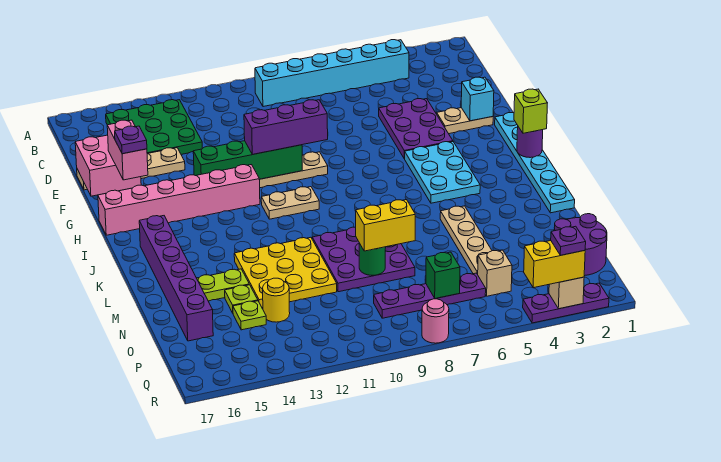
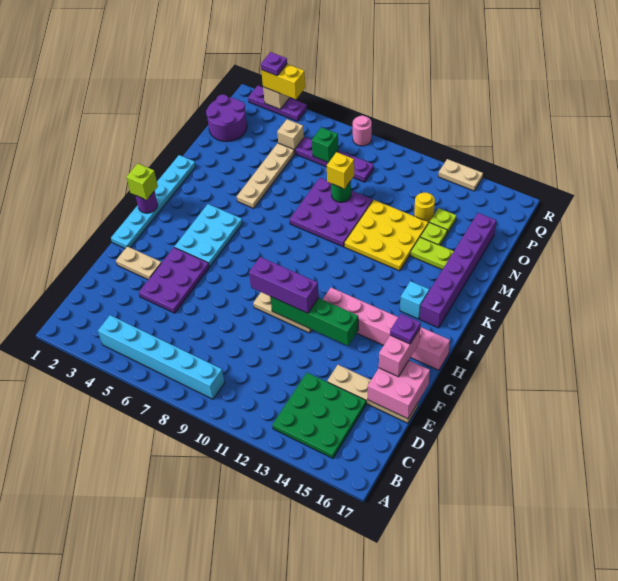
cyan brick F2 level 2 -> cyan brick J15 level 1
tan plate I10:I11 level 1 -> tan plate R13:R14 level 1
yellow brick N8:N9 level 3 -> yellow brick N9 level 3

